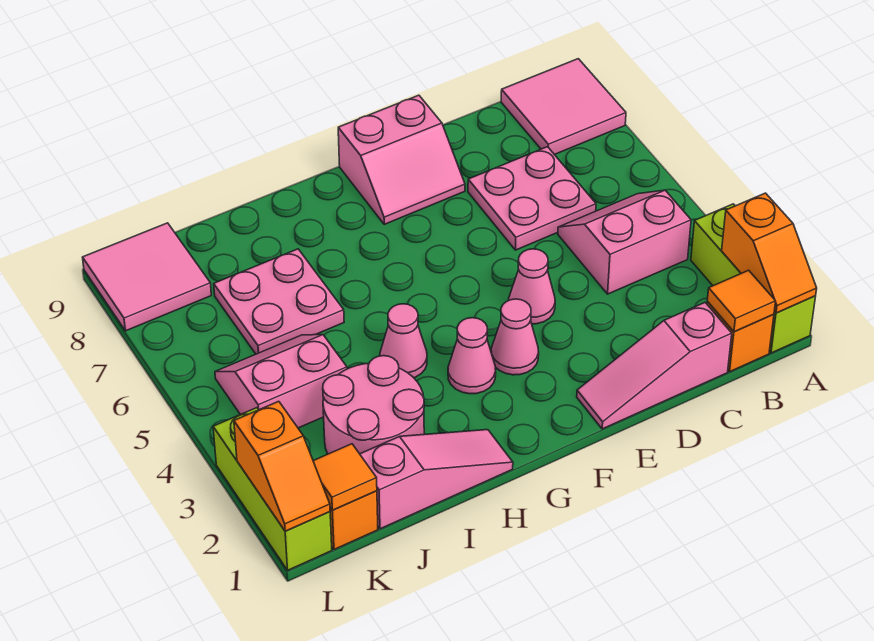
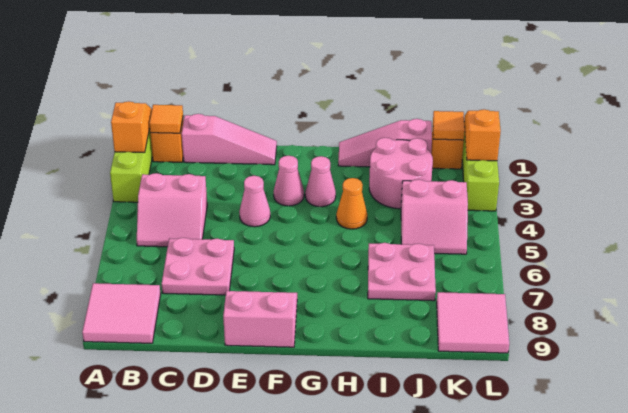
pink cone H4 level 1 -> orange cone H4 level 1

